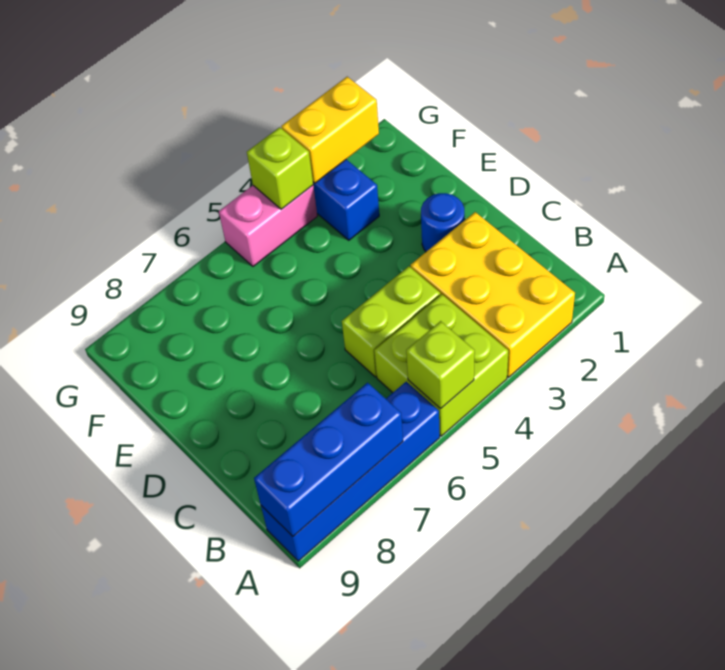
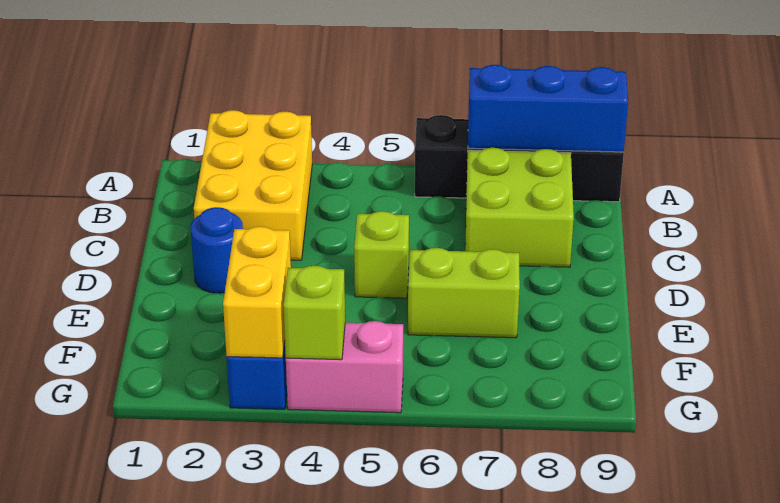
lime brick A4:B5 level 1 -> lime brick B7:C8 level 1
lime brick A5 level 2 -> lime brick D5 level 1
blue brick A6:A9 level 1 -> black brick A6:A9 level 1
lime brick C4:C5 level 1 -> lime brick E6:E7 level 1
yellow brick G2:G3 level 2 -> yellow brick F3:G3 level 2

